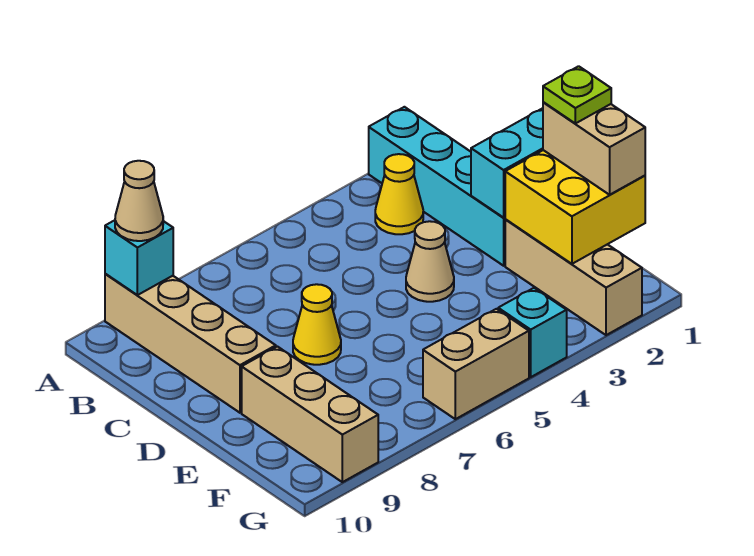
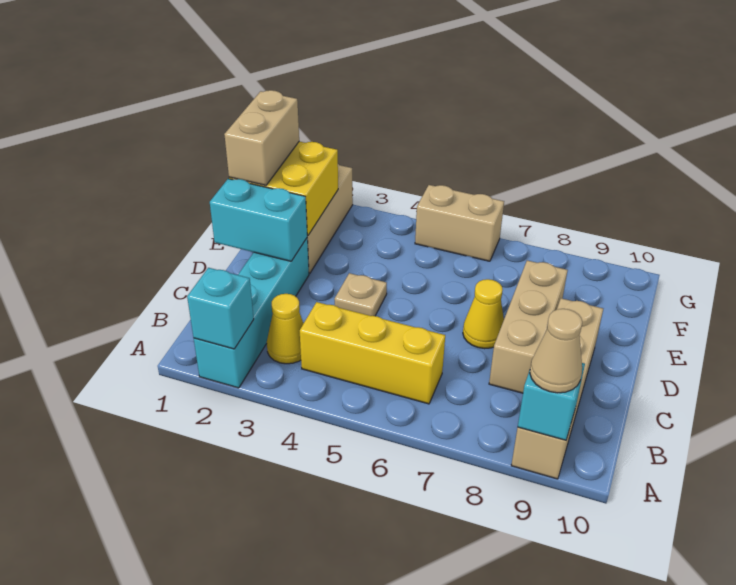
none -> yellow brick B4:B6 level 1
tan cone D4 level 1 -> tan plate D4 level 1
lime plate E1 level 4 -> none
tan brick E9:G9 level 1 -> tan brick C8:E8 level 1
cyan brick G4 level 1 -> cyan brick A2 level 2

